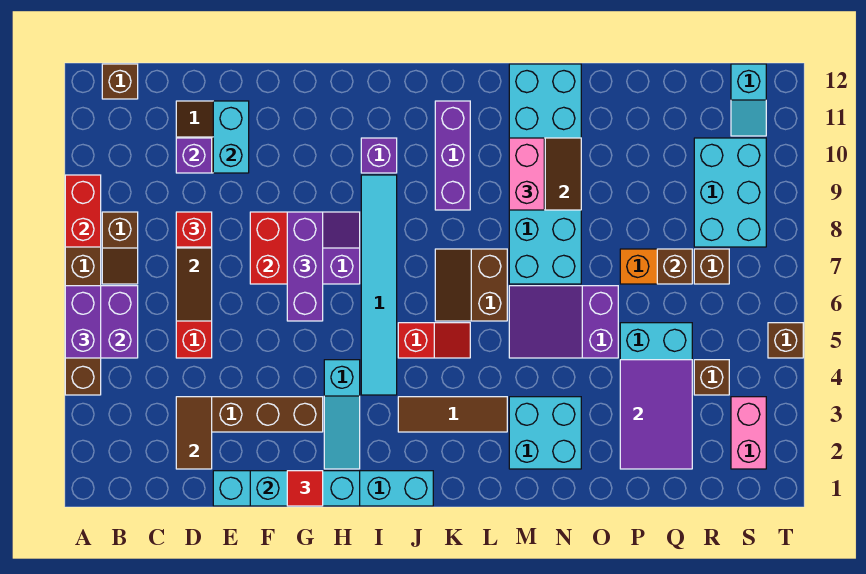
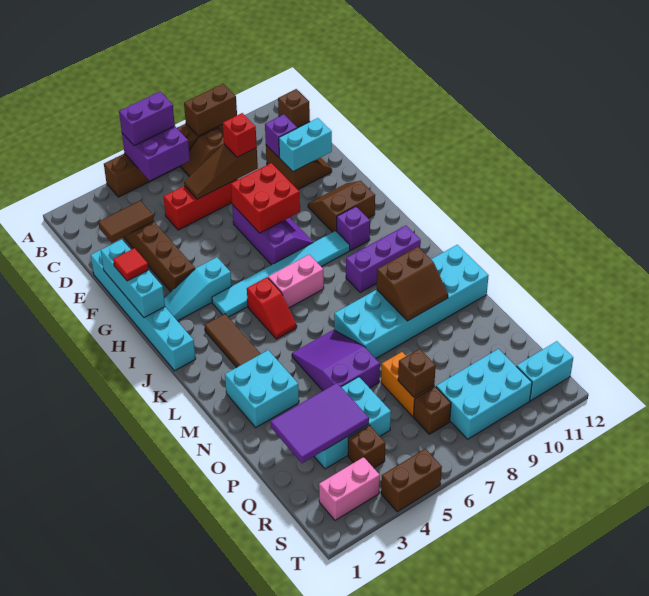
red brick A8:A9 level 2 -> brown brick A8:A9 level 2
purple brick G6:G8 level 3 -> none
brown slope K6:L7 level 1 top L -> brown slope G10:H11 level 1 top H
pink brick M9:M10 level 3 -> pink brick J6:J7 level 1
cyan slope S11:S12 level 1 top 12 -> cyan brick S11:S12 level 1
brown brick T5 level 1 -> brown brick T4:T5 level 1

